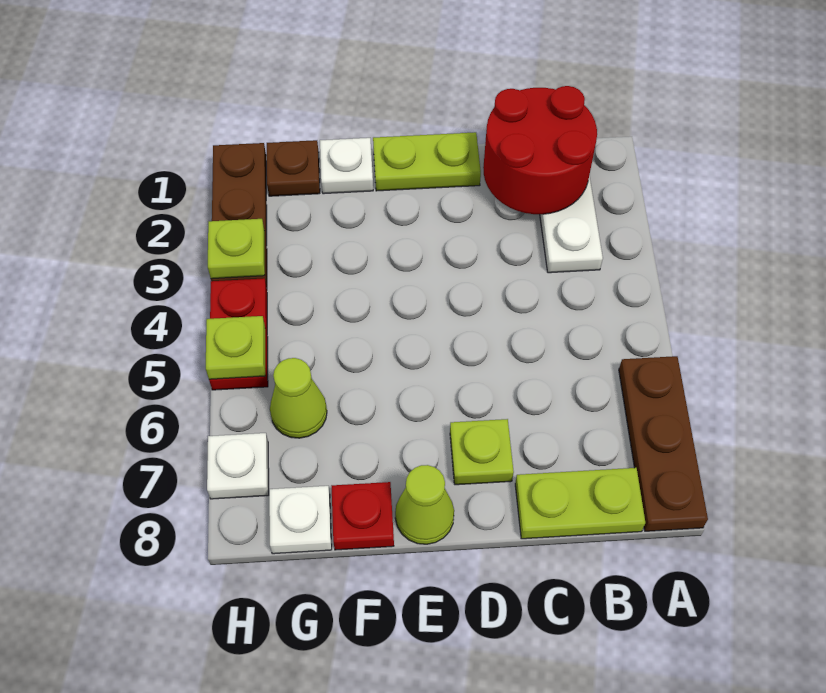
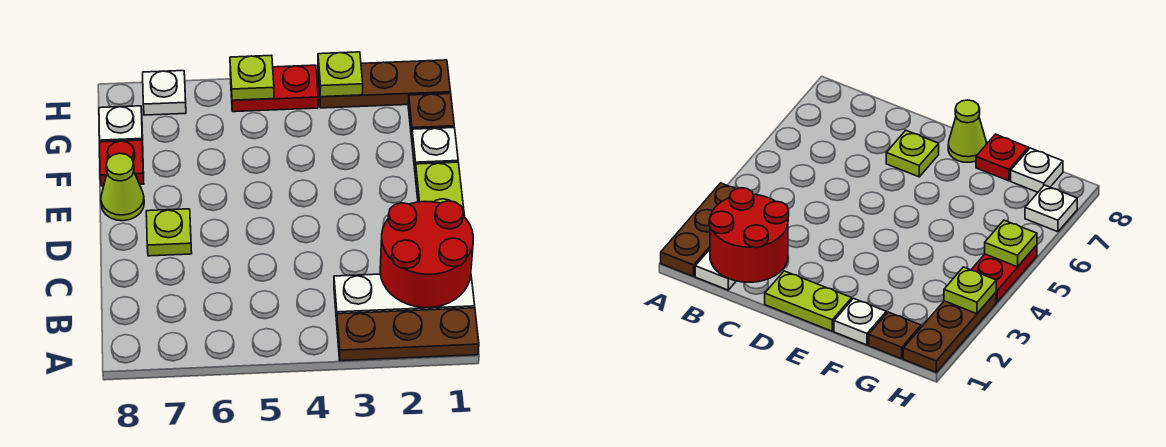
brown plate A6:A8 level 1 -> brown plate A1:A3 level 1
lime plate B8:C8 level 1 -> none
lime cone G6 level 1 -> none

